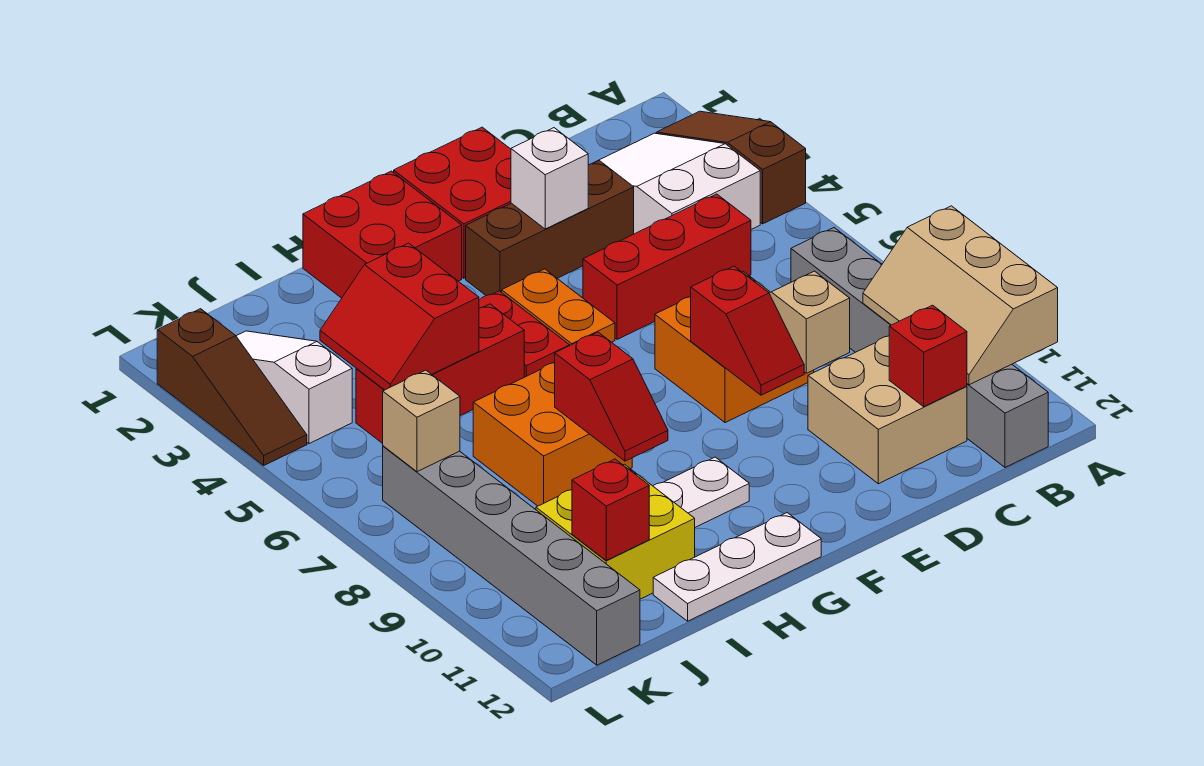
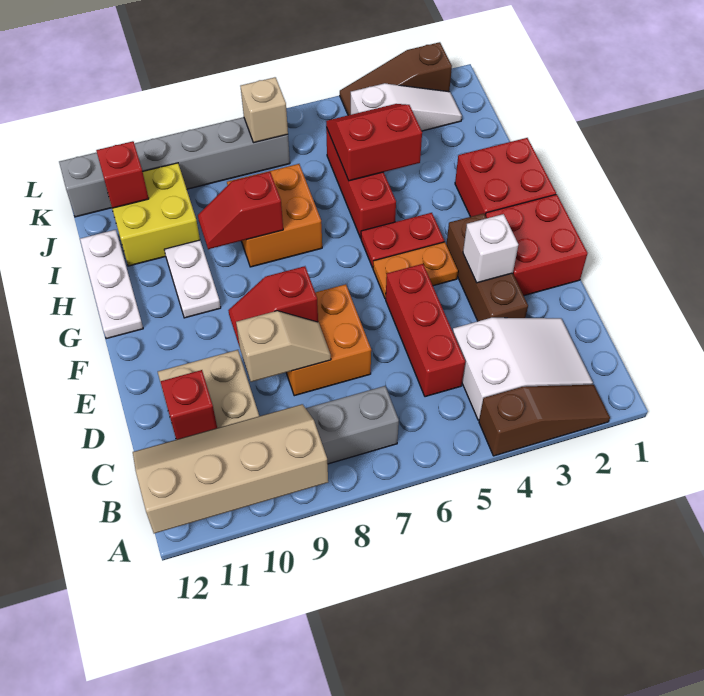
tan slope A9:B11 level 2 top A -> tan slope A9:B12 level 2 top A

